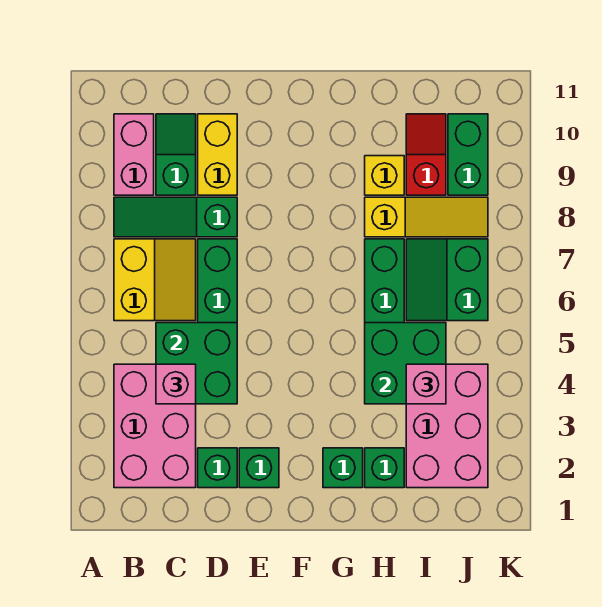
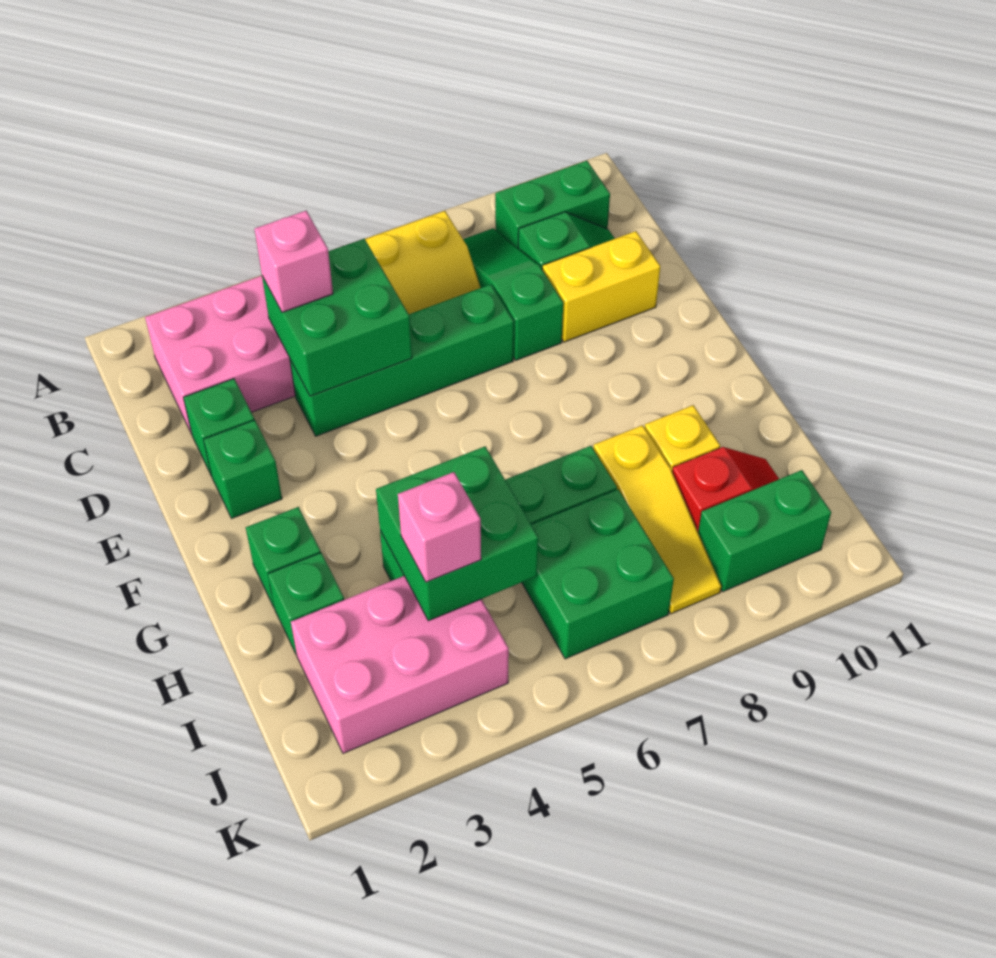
pink brick B9:B10 level 1 -> green brick B9:B10 level 1
green slope I6:J7 level 1 top J -> green brick I6:J7 level 1

